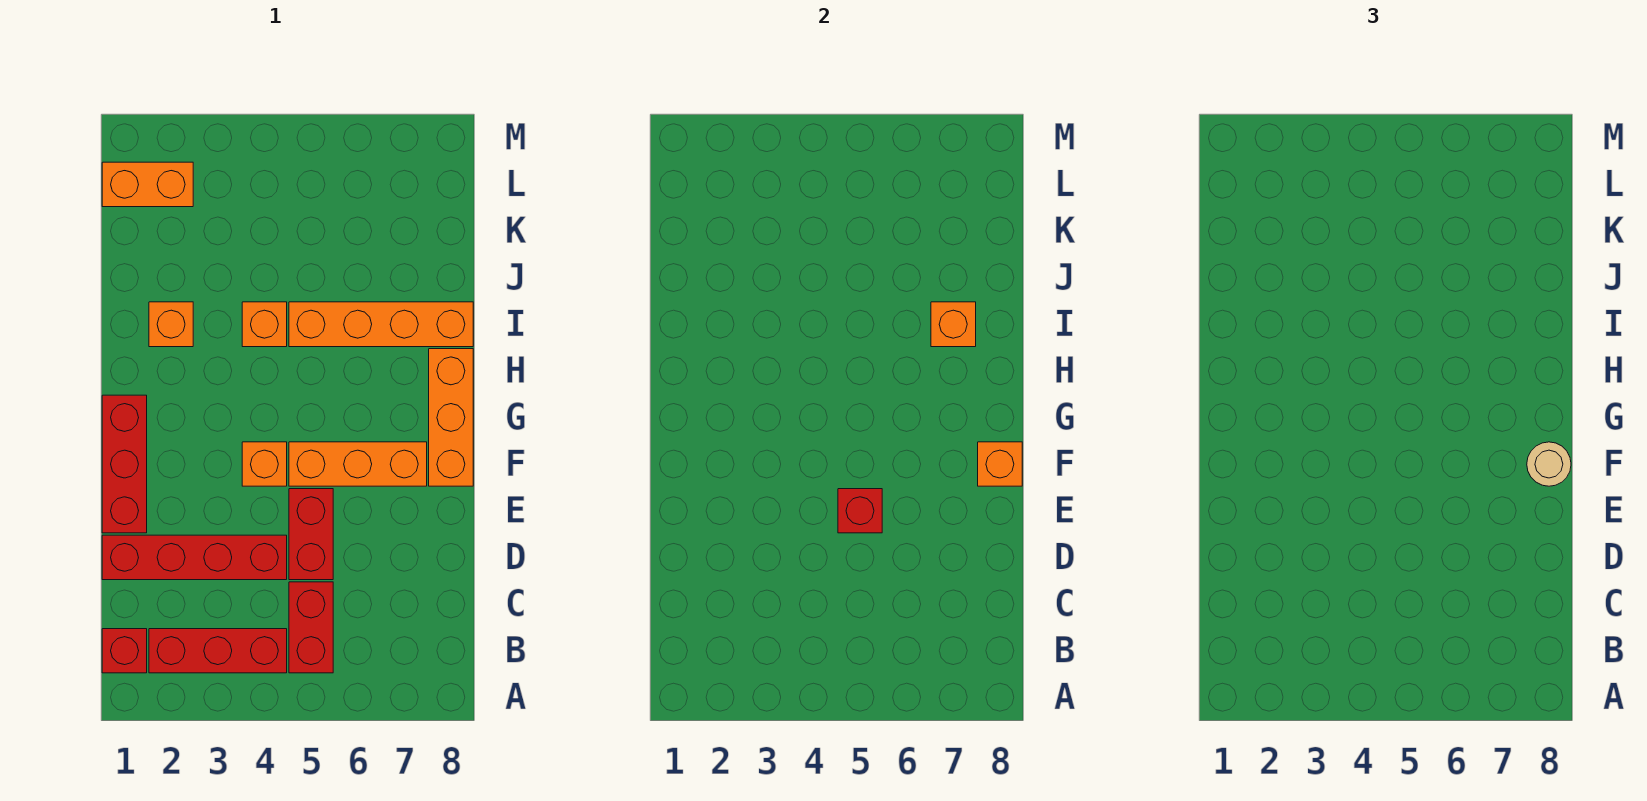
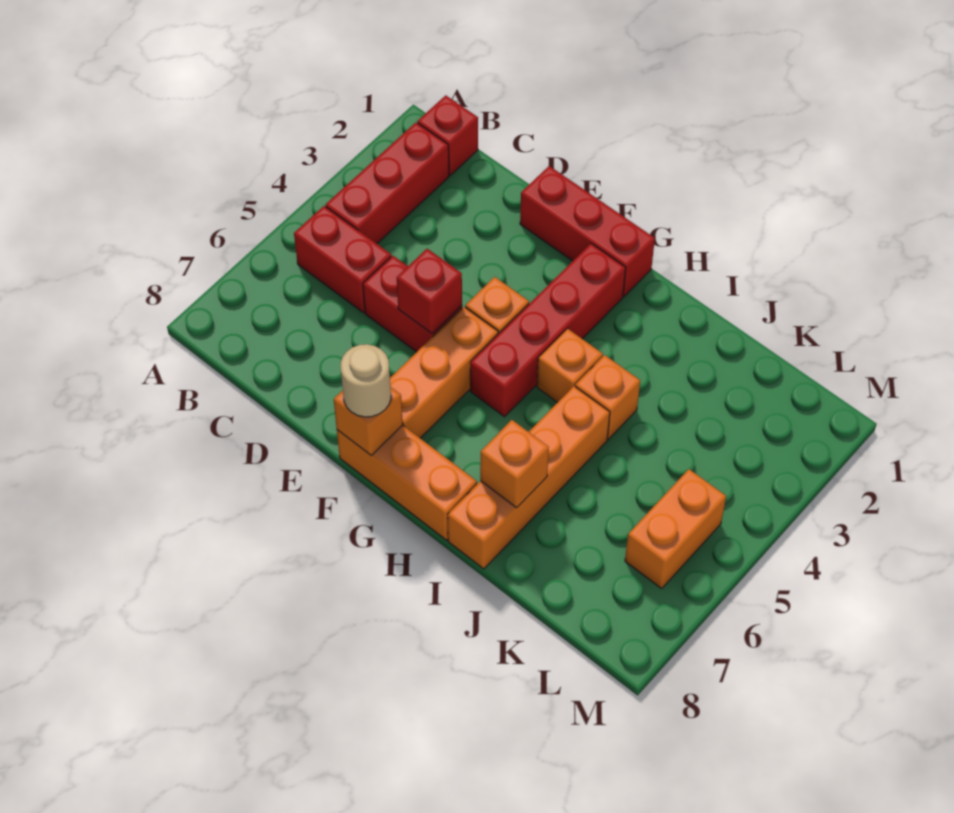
red brick D1:D4 level 1 -> red brick G2:G5 level 1
orange brick I2 level 1 -> orange brick H4 level 1
orange brick L1:L2 level 1 -> orange brick L5:L6 level 1

